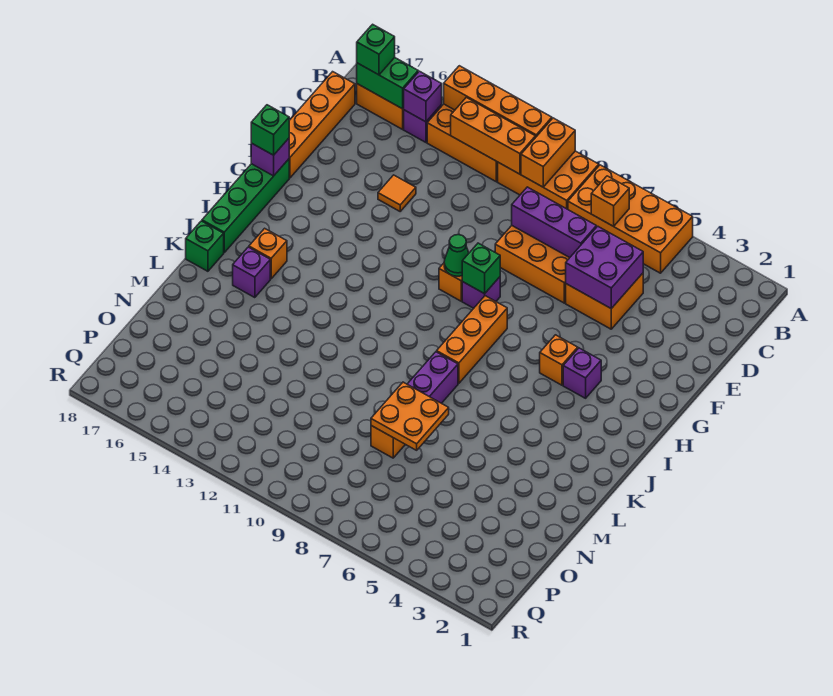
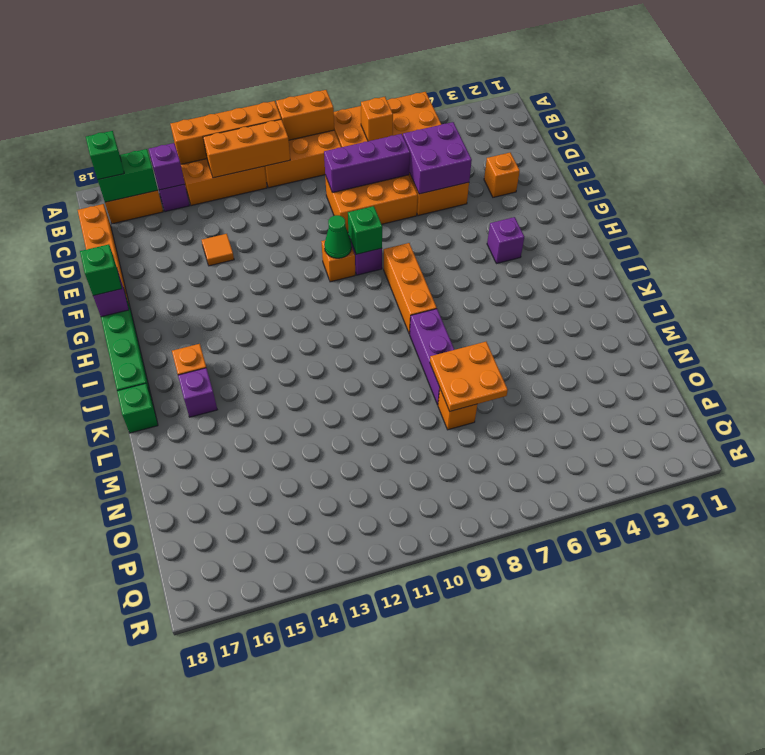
orange brick A10:B10 level 2 -> orange brick A9:A10 level 2
orange brick H5 level 1 -> orange brick E3 level 1

